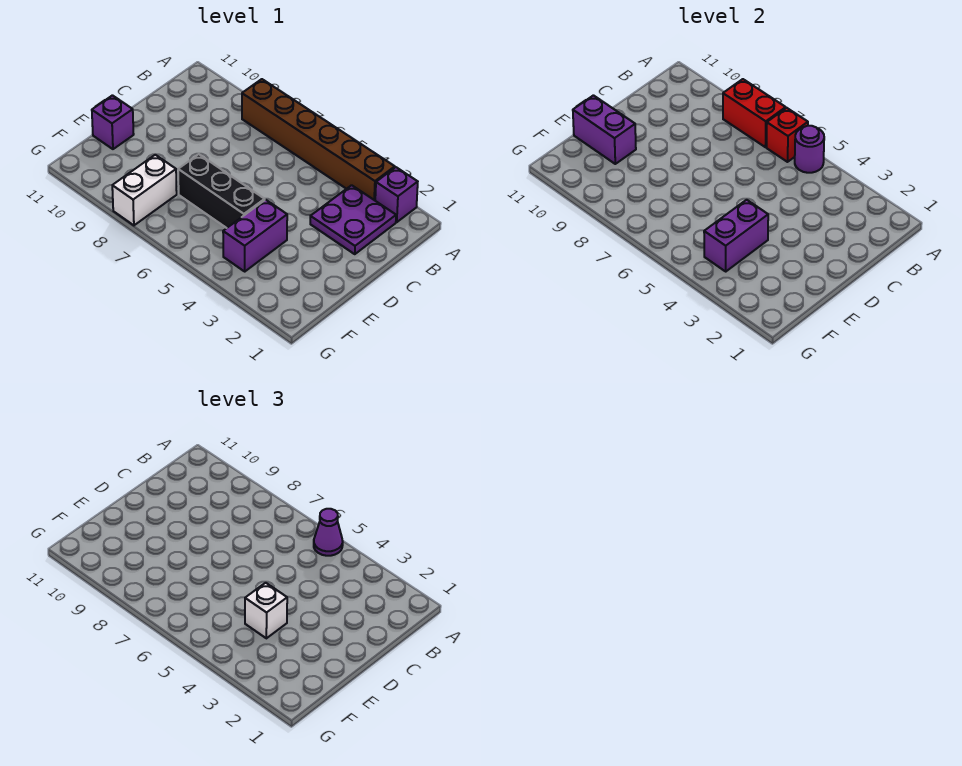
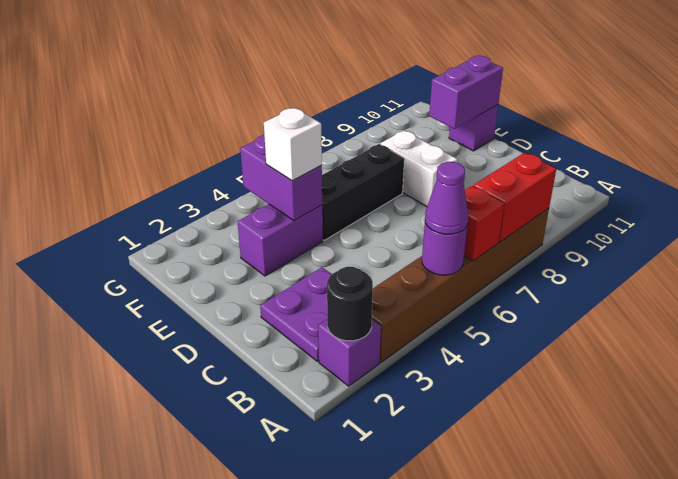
none -> black round brick A2 level 2
purple brick E4:F4 level 1 -> purple brick E3:E4 level 1
white brick F8:G8 level 1 -> white brick D8:E8 level 1

